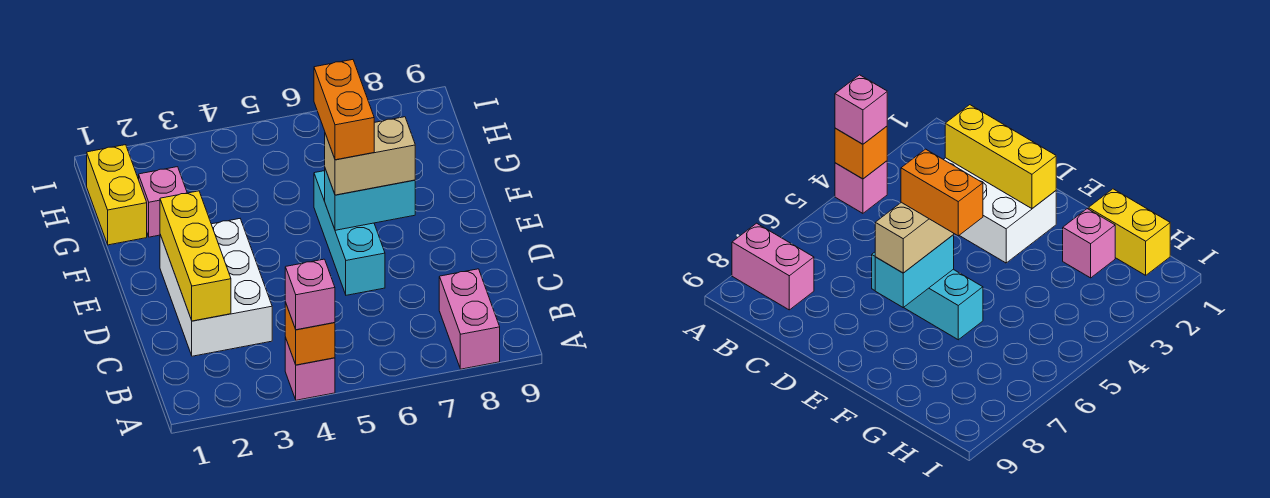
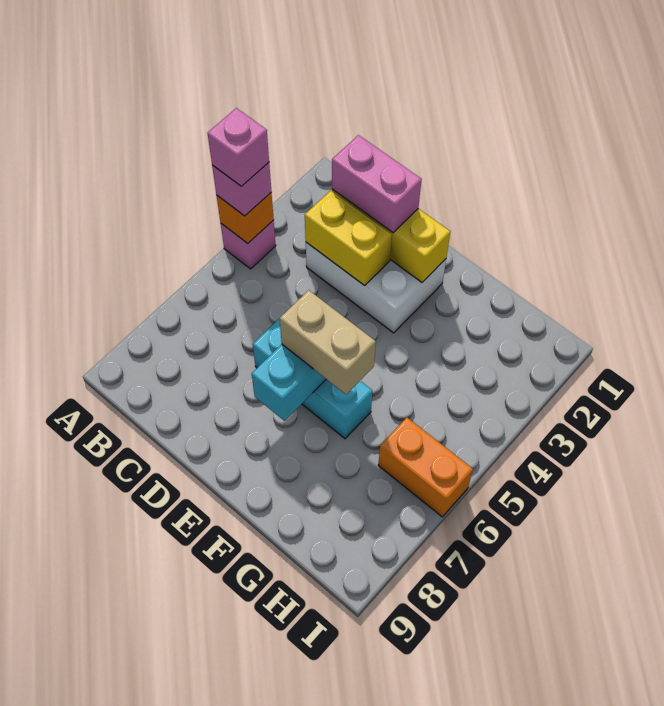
pink brick A8:B8 level 1 -> pink brick C2:D2 level 3
tan brick E6:E7 level 3 -> tan brick E6:F6 level 3
orange brick E6:F6 level 4 -> orange brick H6:I6 level 1
yellow brick G1:H1 level 1 -> yellow brick C3:D3 level 2
pink brick G2 level 1 -> pink brick A4 level 4

